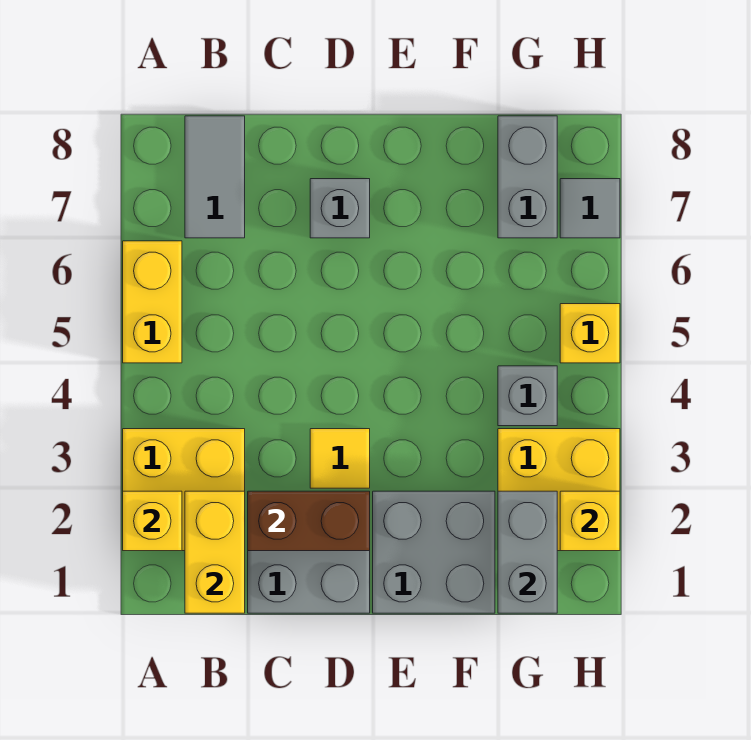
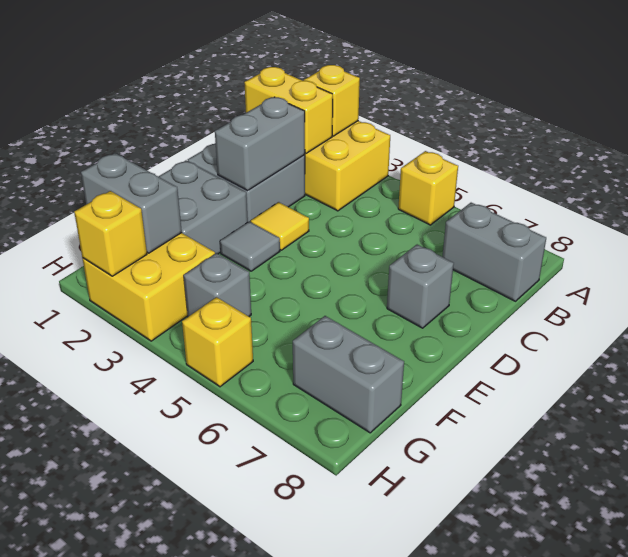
yellow brick A5:A6 level 1 -> yellow brick A5 level 1
grey tile B7:B8 level 1 -> grey brick B7:B8 level 1
brown brick C2:D2 level 2 -> grey brick C2:D2 level 2
grey tile H7 level 1 -> grey tile E3 level 1

